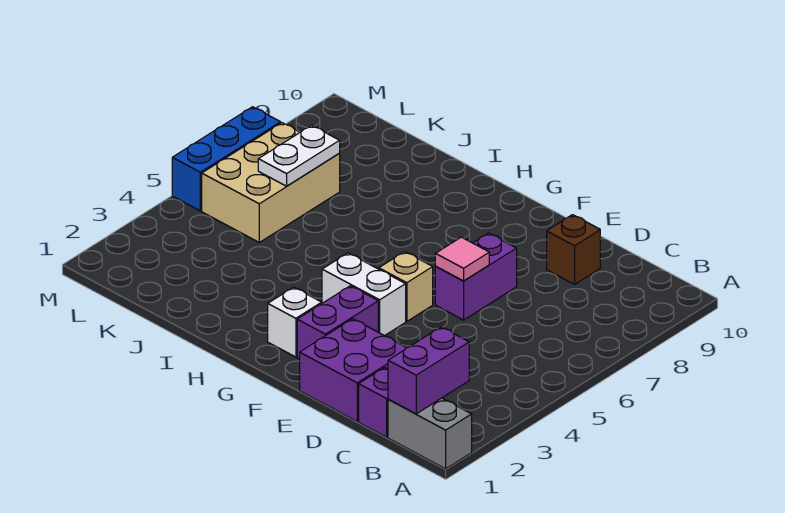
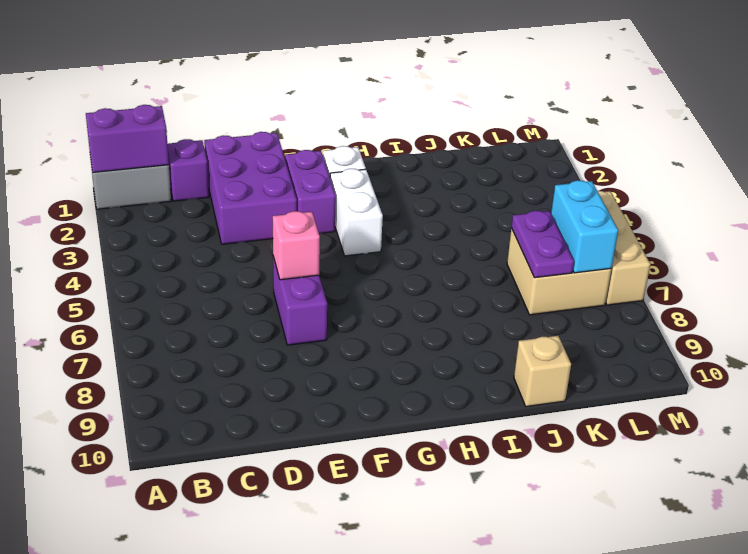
purple brick B1:B2 level 2 -> purple brick A1:B1 level 2
purple brick D1:E2 level 1 -> purple brick D1:E3 level 1
brown brick D9 level 1 -> none
pink tile E6 level 2 -> pink brick E6 level 2
white brick F4:G4 level 1 -> white brick G3:G4 level 1
tan brick F5 level 1 -> tan brick J10 level 1
tan brick K5:L7 level 1 -> tan brick K6:L7 level 1
white plate K6:K7 level 2 -> purple plate K6:K7 level 2
none -> cyan brick L6:L7 level 2
blue brick M5:M7 level 1 -> tan brick M5:M7 level 1

